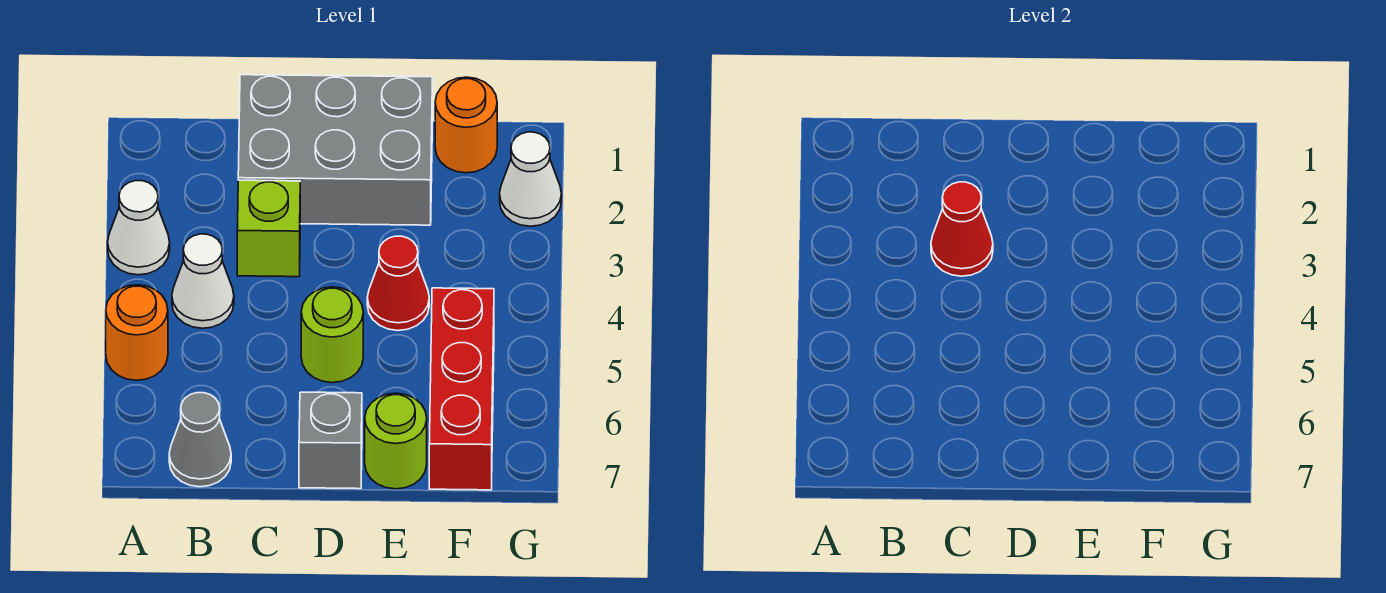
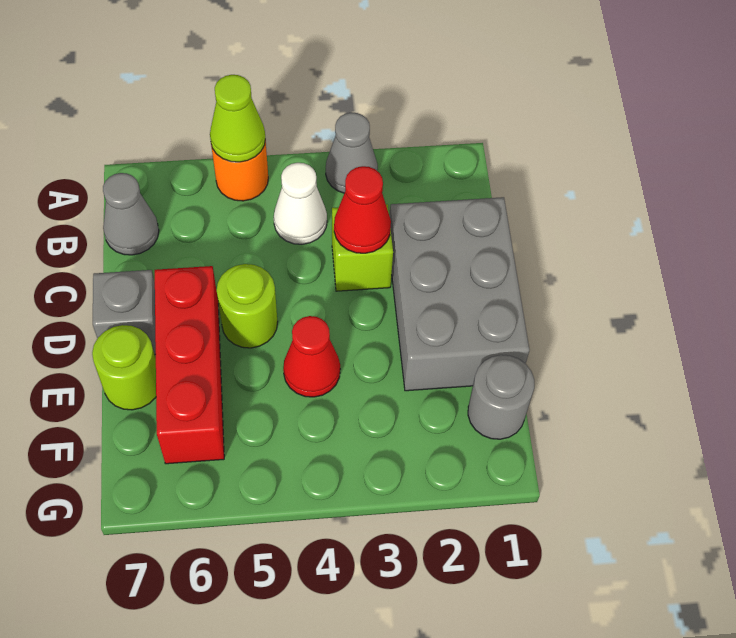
white cone A3 level 1 -> grey cone A3 level 1
none -> lime cone A5 level 2
orange round brick F1 level 1 -> grey round brick F1 level 1
red brick F5:F7 level 1 -> red brick D6:F6 level 1
white cone G2 level 1 -> none

